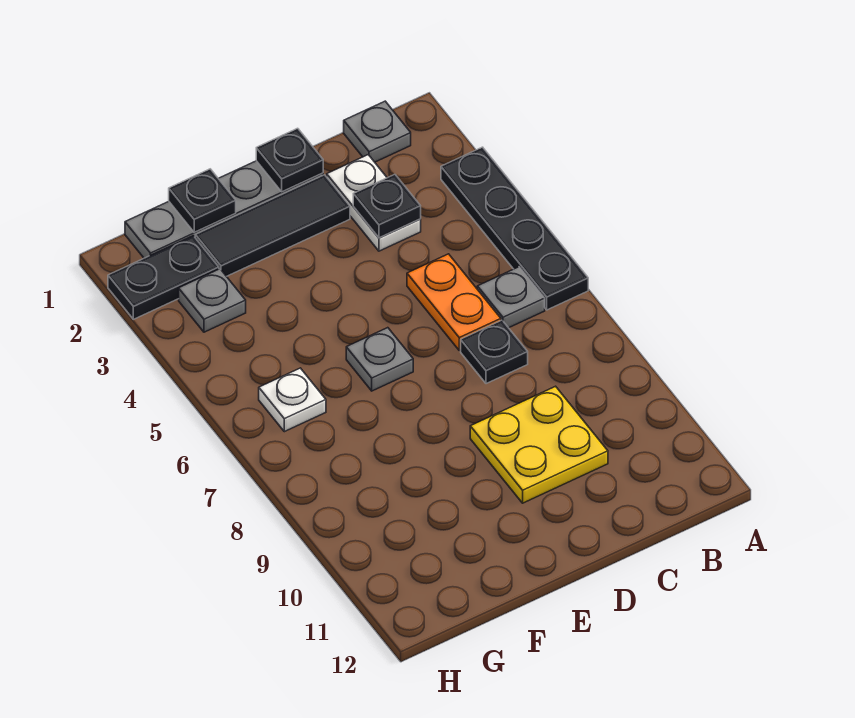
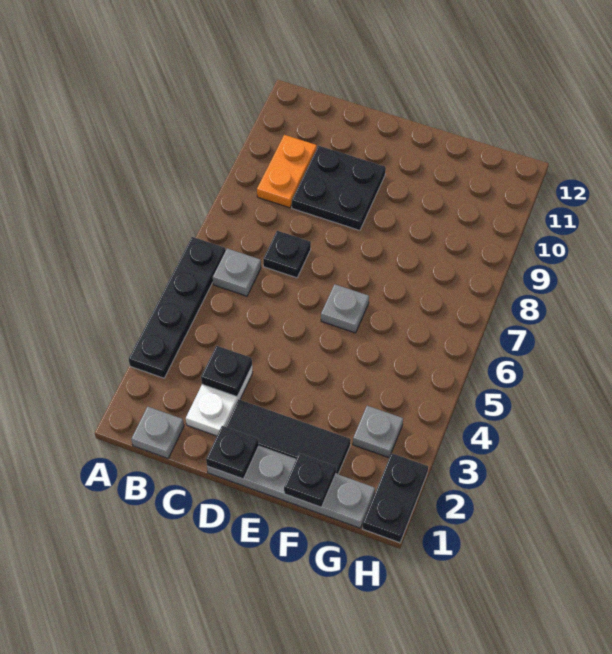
orange plate C5:C6 level 1 -> orange plate B9:B10 level 1
yellow plate C9:D10 level 1 -> black plate C9:D10 level 1
black plate G2:H2 level 1 -> black plate H1:H2 level 1
white plate G6 level 1 -> none

